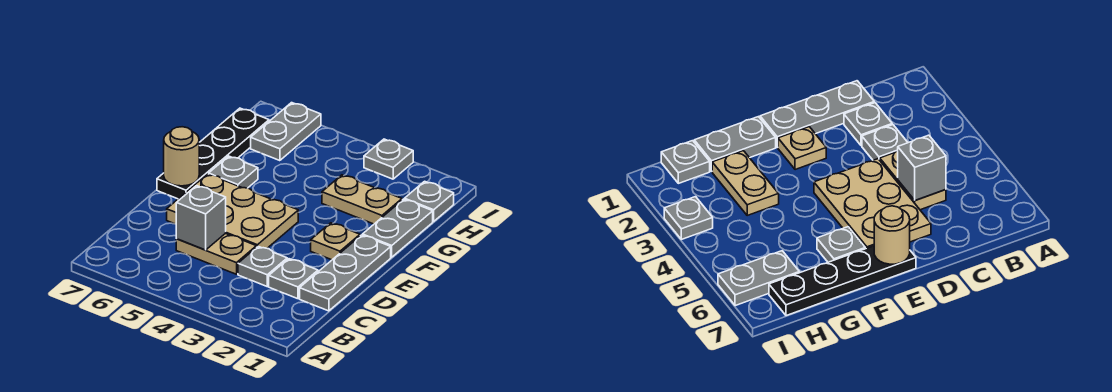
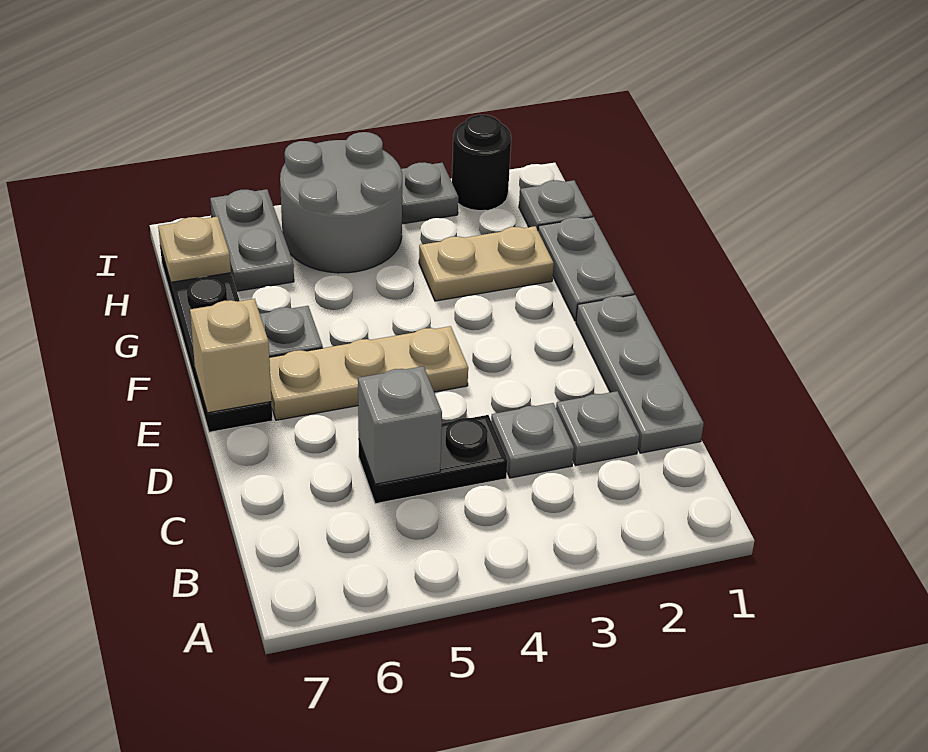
tan plate C4:C5 level 1 -> black plate C4:C5 level 1
tan plate D4:E6 level 1 -> tan plate E4:E6 level 1
tan plate E2 level 1 -> tan plate H7 level 2
tan round brick E7 level 2 -> tan brick E7 level 2
none -> grey round brick H4:I5 level 1
none -> black round brick I2 level 1

